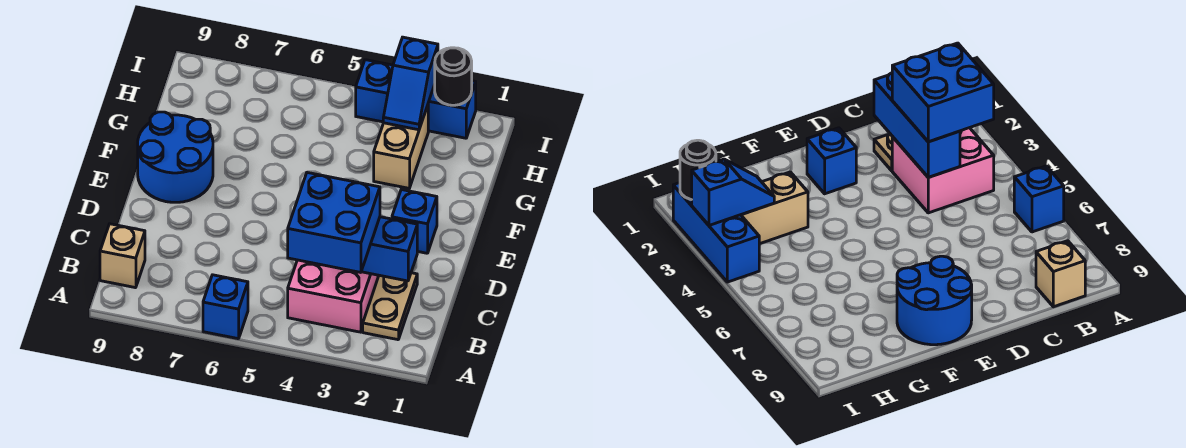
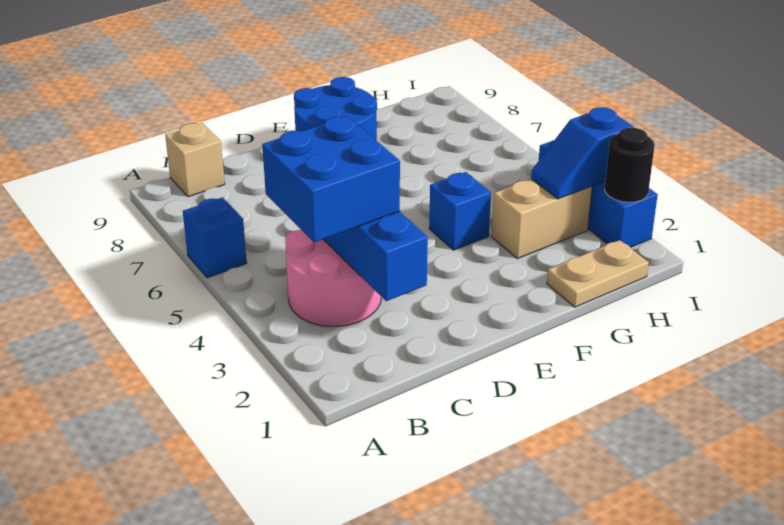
tan plate B2:C2 level 1 -> tan plate G1:H1 level 1
pink brick B3:C4 level 1 -> pink round brick B3:C4 level 1
blue brick E2 level 1 -> blue brick F4 level 1

